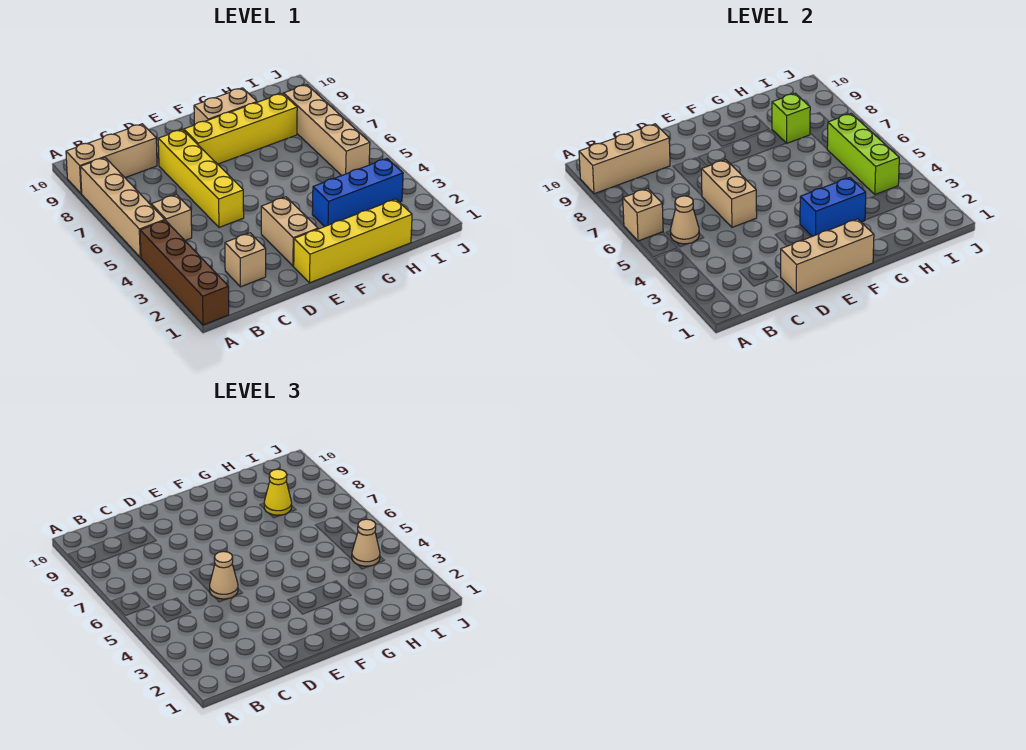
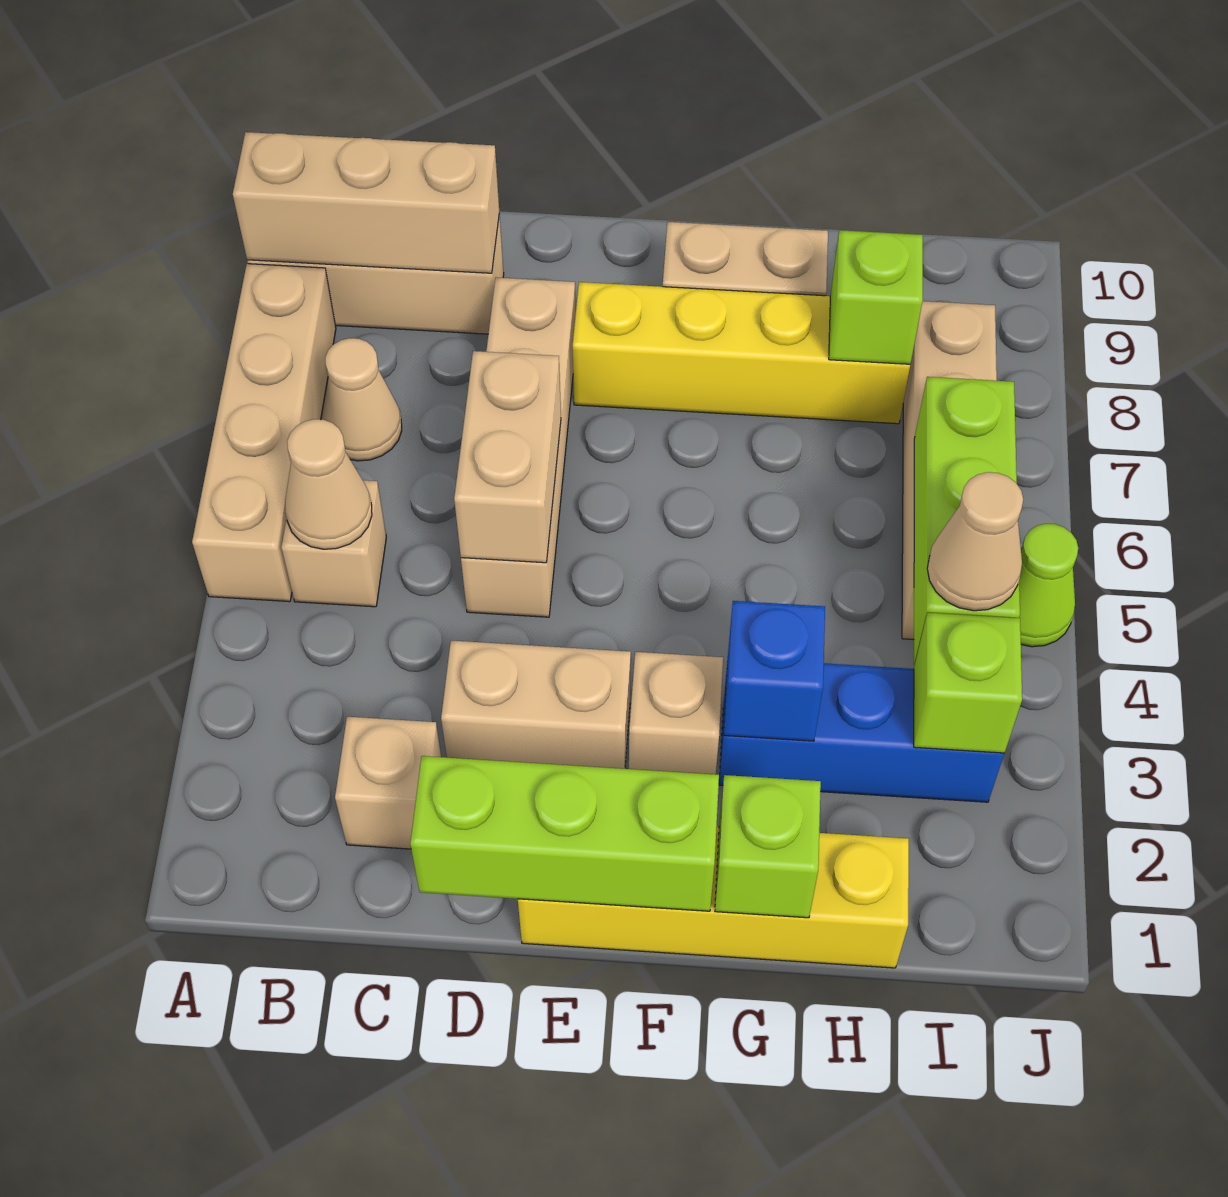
brown brick A1:A4 level 1 -> none
tan brick A6 level 2 -> tan brick F3 level 1
tan brick D1:F1 level 2 -> lime brick D1:F1 level 2
yellow brick D5:D8 level 1 -> tan brick D5:D8 level 1
tan cone D5 level 3 -> tan cone B7 level 1
tan brick E2:E3 level 1 -> tan brick D3:E3 level 1
blue brick F3:G3 level 2 -> blue brick G3 level 2
none -> lime brick G1 level 2
yellow cone H8 level 3 -> none
none -> lime brick I3 level 2
none -> lime cone J5 level 1

